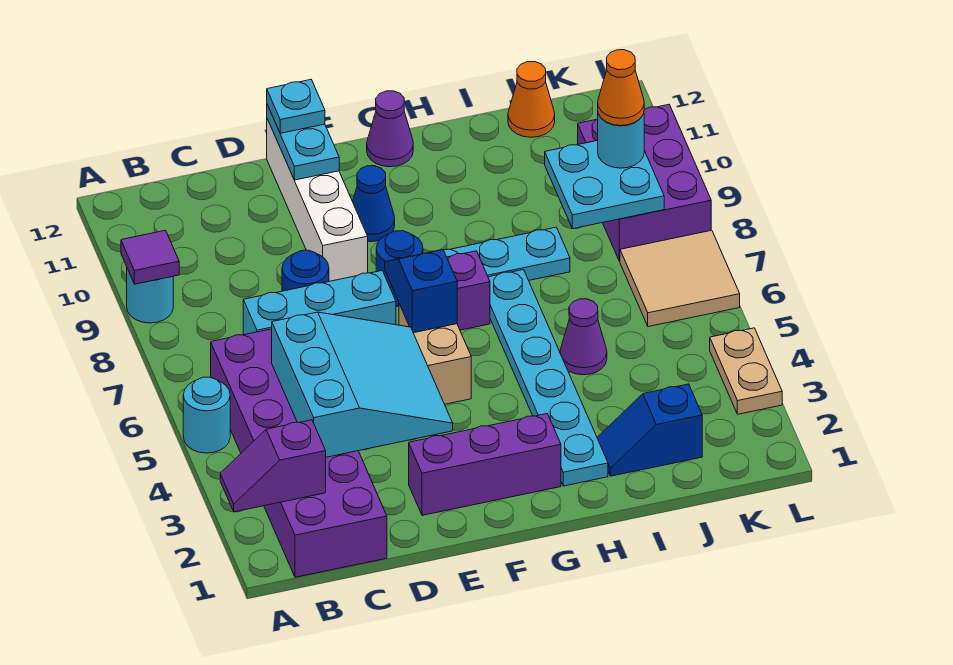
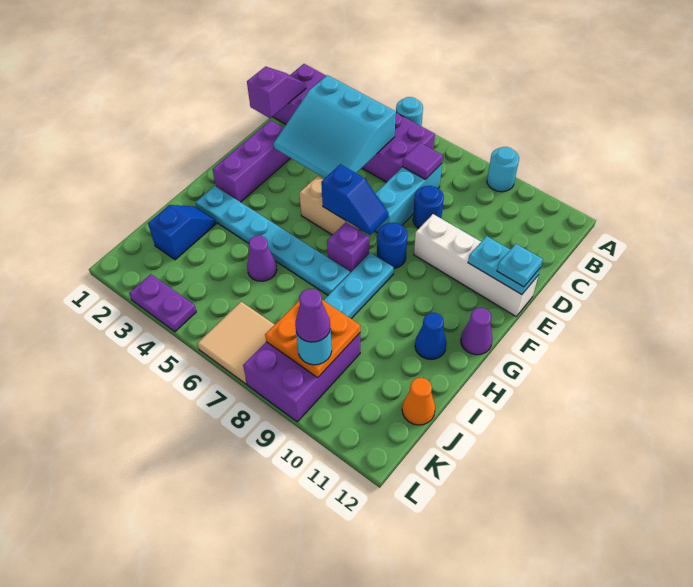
purple slope A2:B2 level 2 top B -> purple slope C1:D1 level 2 top D
purple tile A9 level 2 -> purple tile C7 level 2
blue cone F10 level 1 -> blue cone H11 level 1
cyan plate J8:K9 level 2 -> orange plate J8:K9 level 2
purple brick K8:L10 level 1 -> purple brick J8:L9 level 1
orange cone K9 level 4 -> purple cone K9 level 4
tan plate L3:L4 level 1 -> purple plate L3:L4 level 1

